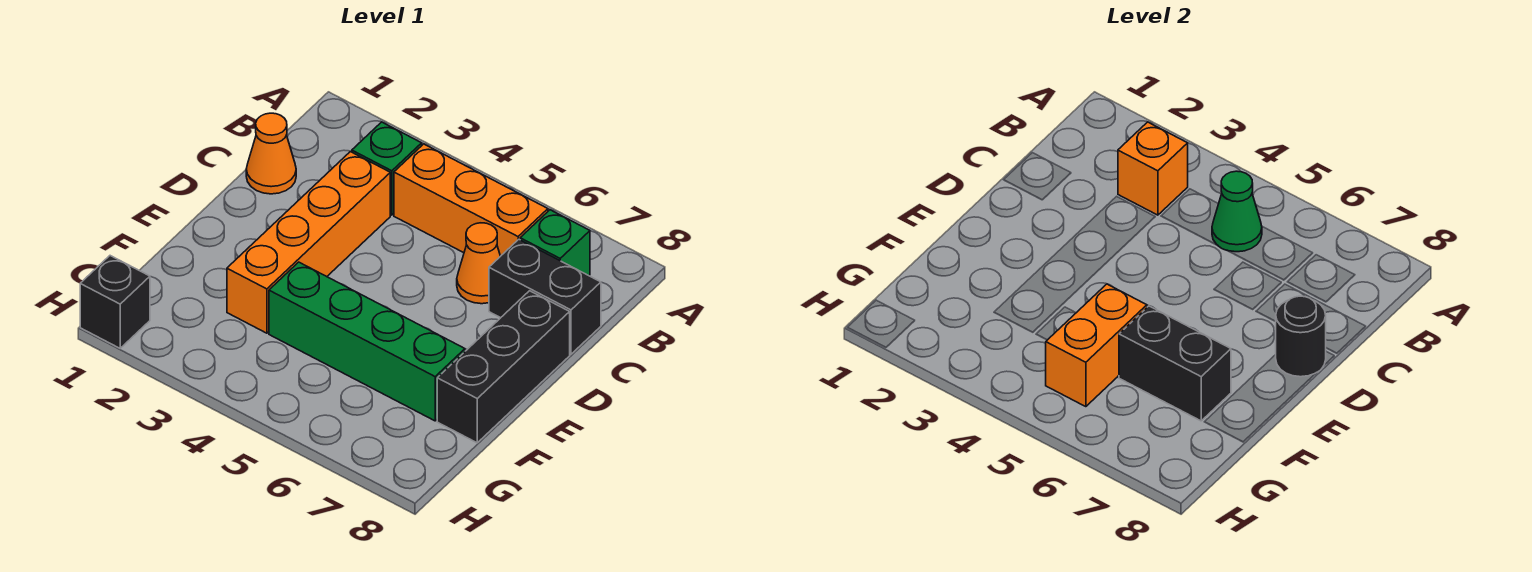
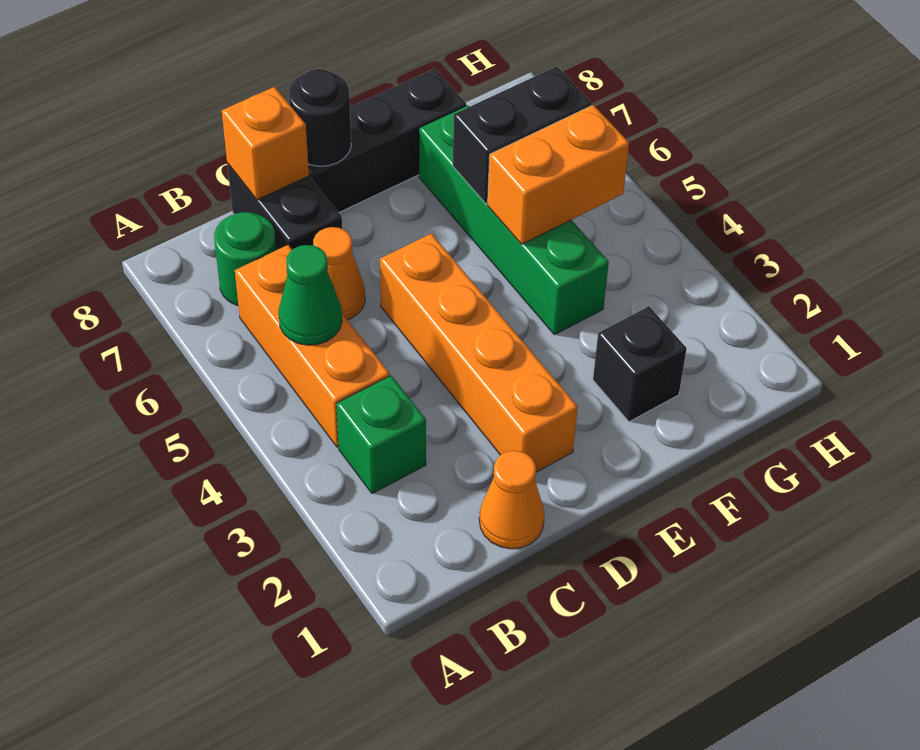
orange brick B3 level 2 -> orange brick C8 level 2
green brick B7 level 1 -> green round brick B7 level 1
orange brick C3:F3 level 1 -> orange brick D2:D5 level 1
black brick F6:F7 level 2 -> black brick F6:G6 level 2
black brick H1 level 1 -> black brick F2 level 1

